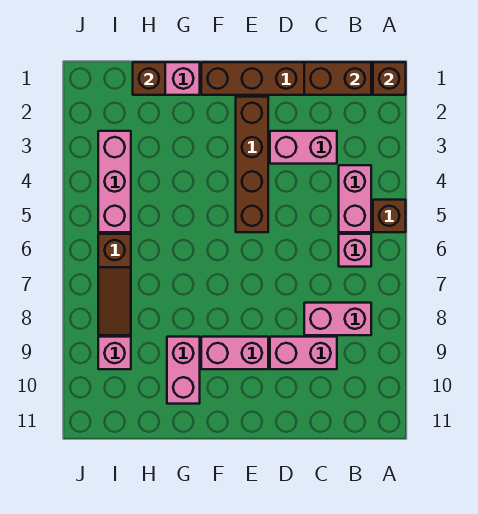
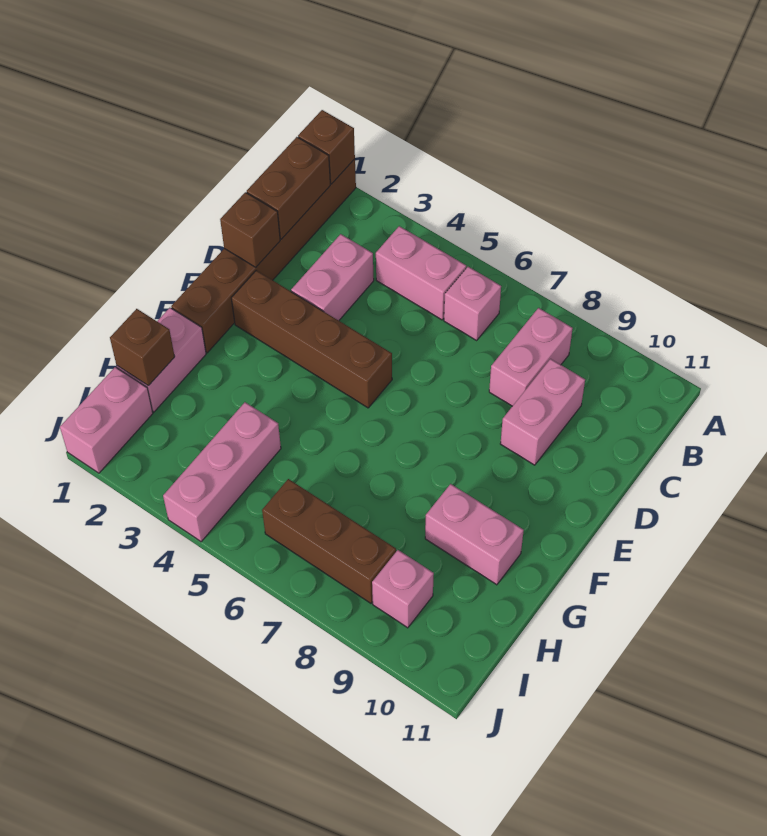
brown brick A5 level 1 -> brown brick D1 level 2
pink brick E9:F9 level 1 -> pink brick I1:J1 level 1
pink brick I3:I5 level 1 -> pink brick H4:J4 level 1
brown slope I6:I8 level 1 top 6 -> brown brick I6:I8 level 1

